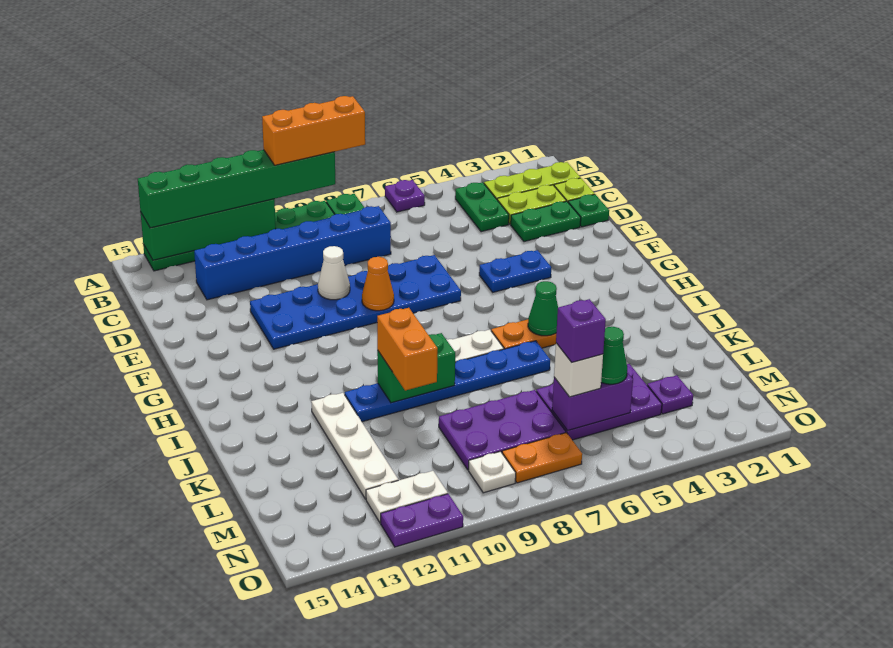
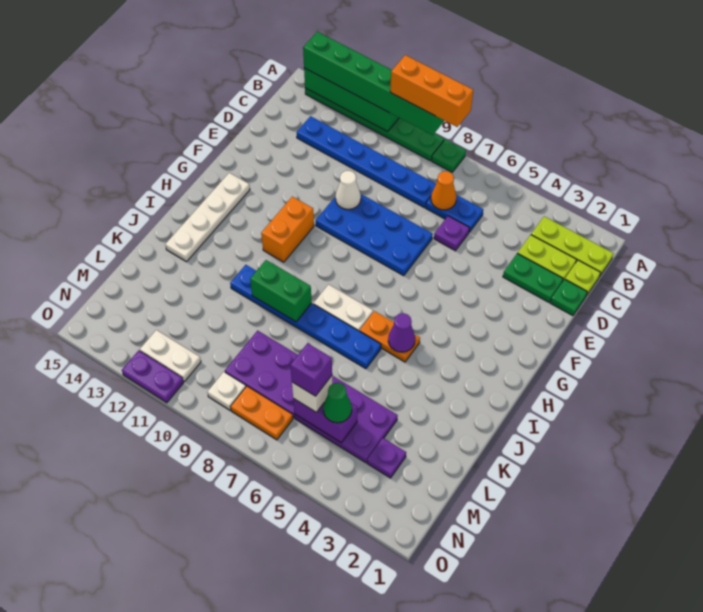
purple plate A6 level 1 -> purple plate D6 level 1
green plate B4:C4 level 1 -> none
blue brick C8:C13 level 1 -> blue plate C8:C13 level 1
blue plate E7:F12 level 1 -> blue plate E7:F10 level 1
blue plate F4:F5 level 1 -> blue plate C6:C7 level 1
orange cone F9 level 2 -> orange cone C7 level 2
green cone I5 level 2 -> purple cone I5 level 2
orange brick J10:K10 level 3 -> orange brick G11:H11 level 1
white plate J12:M12 level 1 -> white plate G14:J14 level 1

